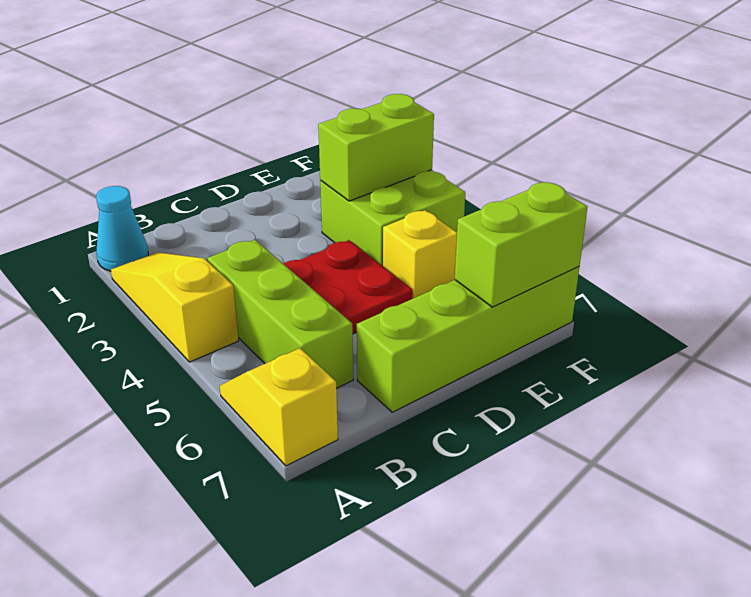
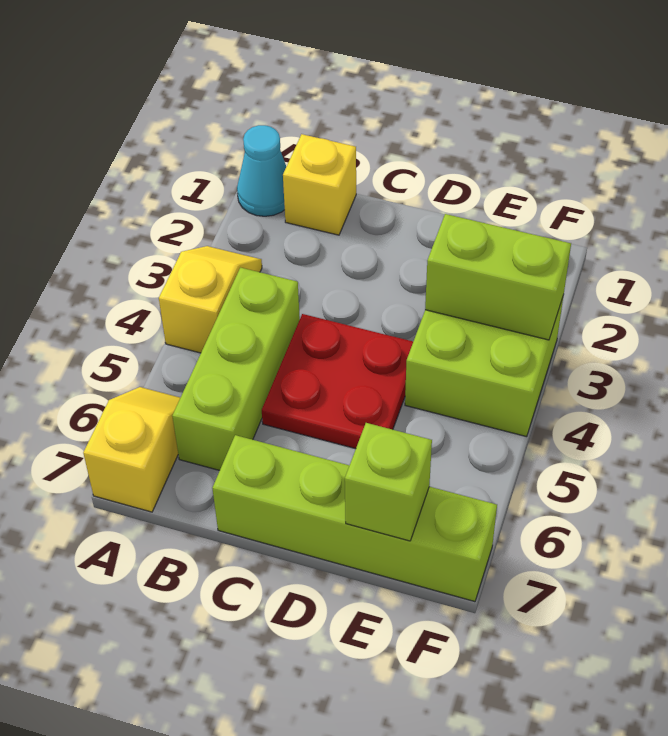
yellow slope A2:A4 level 1 top 4 -> yellow slope A3:A4 level 1 top 4
yellow brick E5 level 1 -> yellow brick B1 level 1
lime brick E7:F7 level 2 -> lime brick E7 level 2

